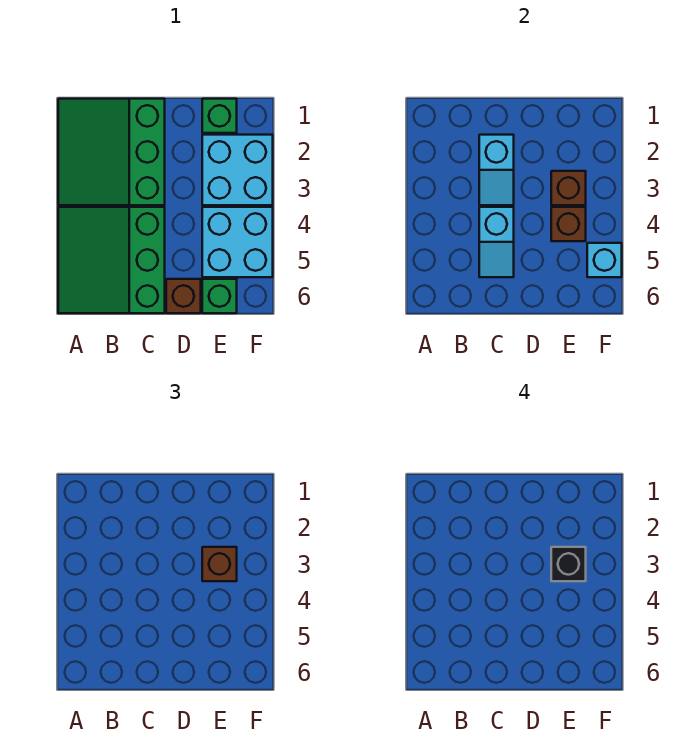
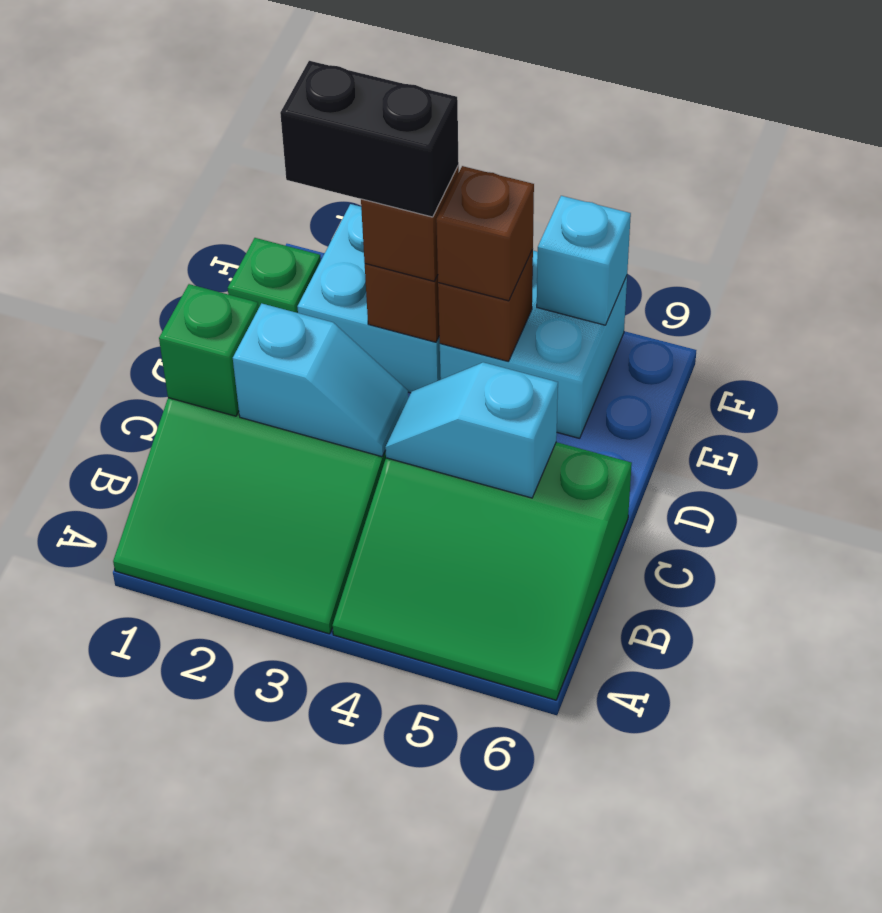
cyan slope C4:C5 level 2 top 4 -> cyan slope C4:C5 level 2 top 5
brown brick D6 level 1 -> brown brick E4 level 3
black brick E3 level 4 -> black brick E2:E3 level 4
green brick E6 level 1 -> green brick C1 level 2

